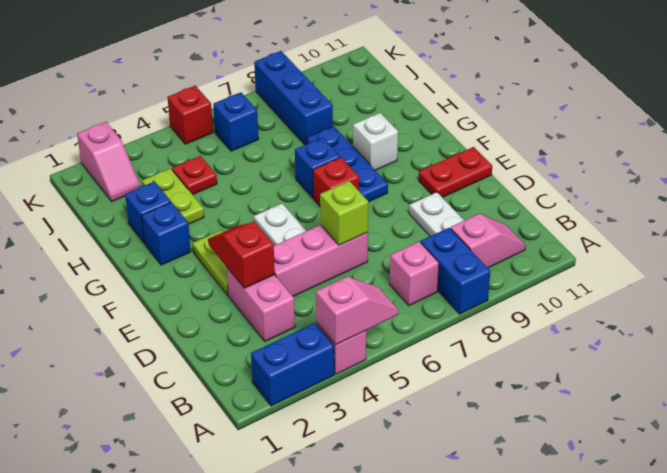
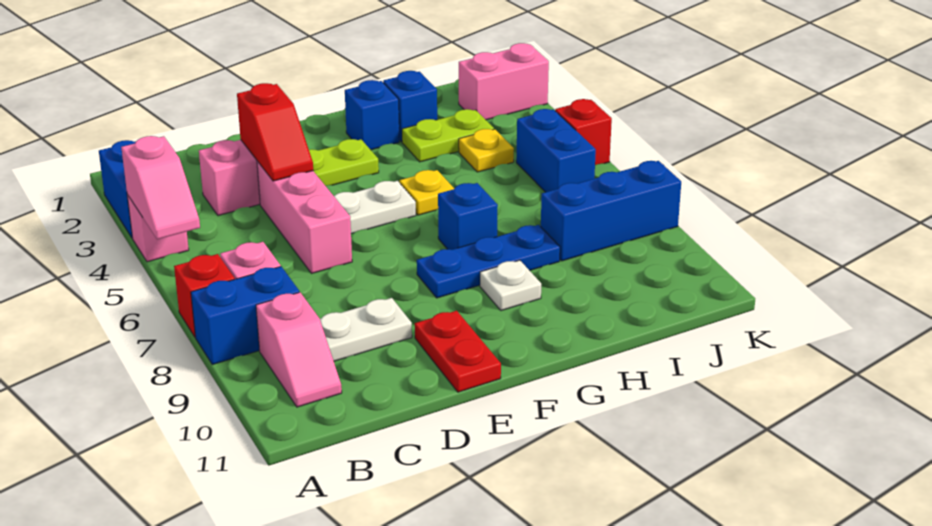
red slope D3:E3 level 2 top D -> red slope D3:D4 level 2 top 3
lime brick D6 level 2 -> none
red brick F7 level 1 -> red brick A7 level 1
none -> yellow plate G5 level 1
white brick G9 level 1 -> white plate G9 level 1
red plate I4 level 1 -> yellow plate I4 level 1
pink slope J2:K2 level 1 top K -> pink brick J2:K2 level 1
blue brick J6 level 1 -> blue brick J5:J6 level 1

